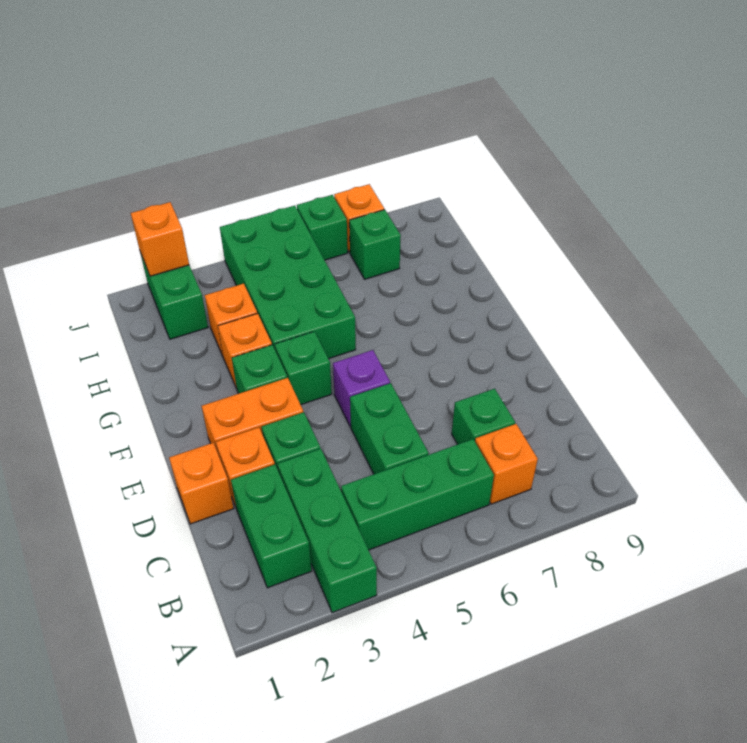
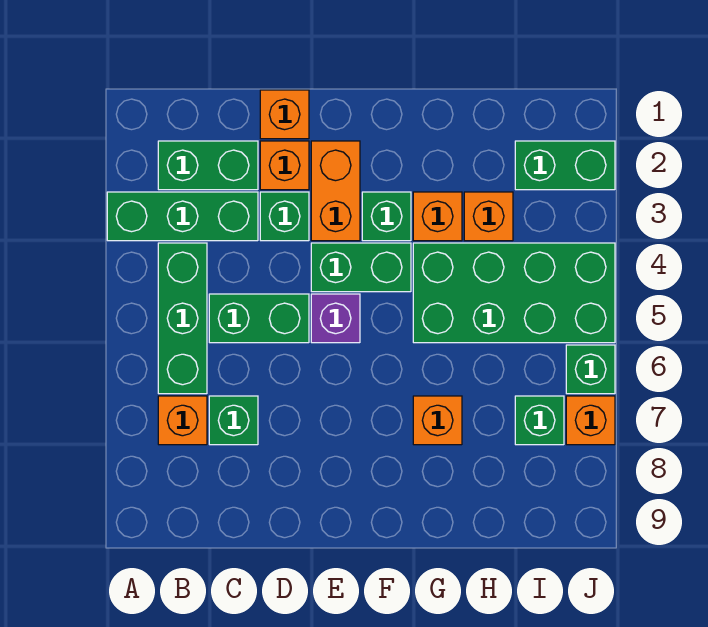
green brick F4 level 1 -> green brick E4:F4 level 1
orange brick J2 level 2 -> orange brick G7 level 1

